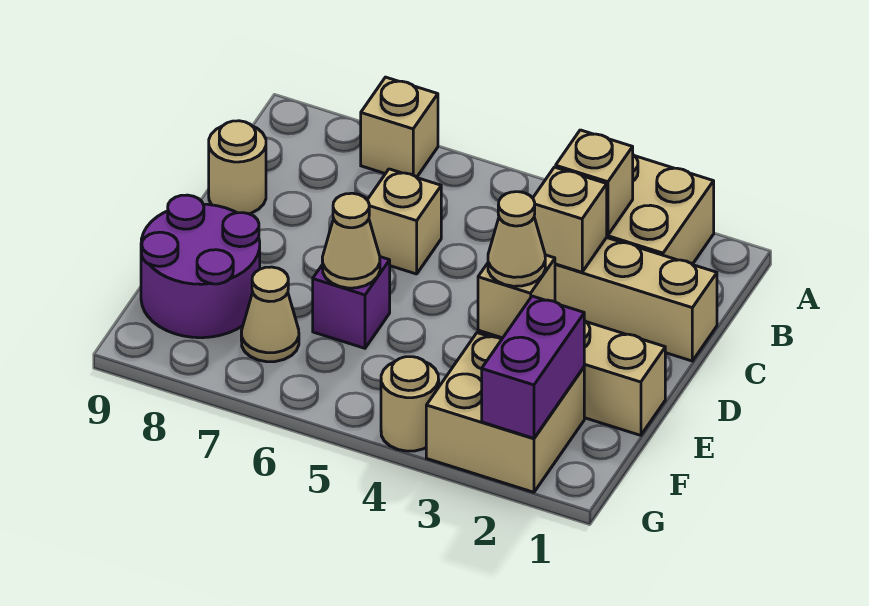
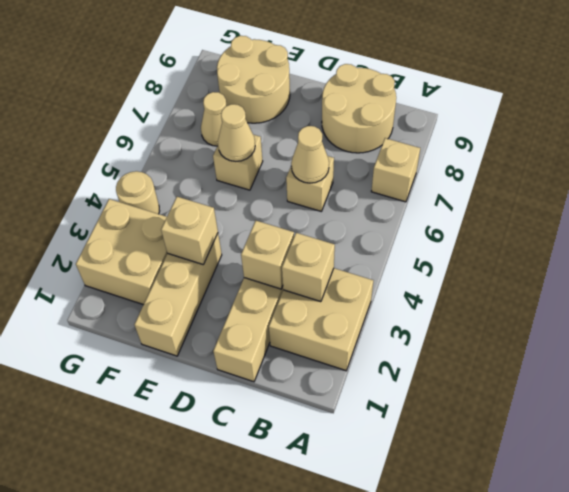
tan round brick C9 level 1 -> tan round brick B8:C9 level 1
tan cone E3 level 3 -> tan cone C6 level 2
purple brick E6 level 1 -> tan brick E6 level 1
purple round brick E8:F9 level 1 -> tan round brick E8:F9 level 1
purple brick F2:G2 level 2 -> none

